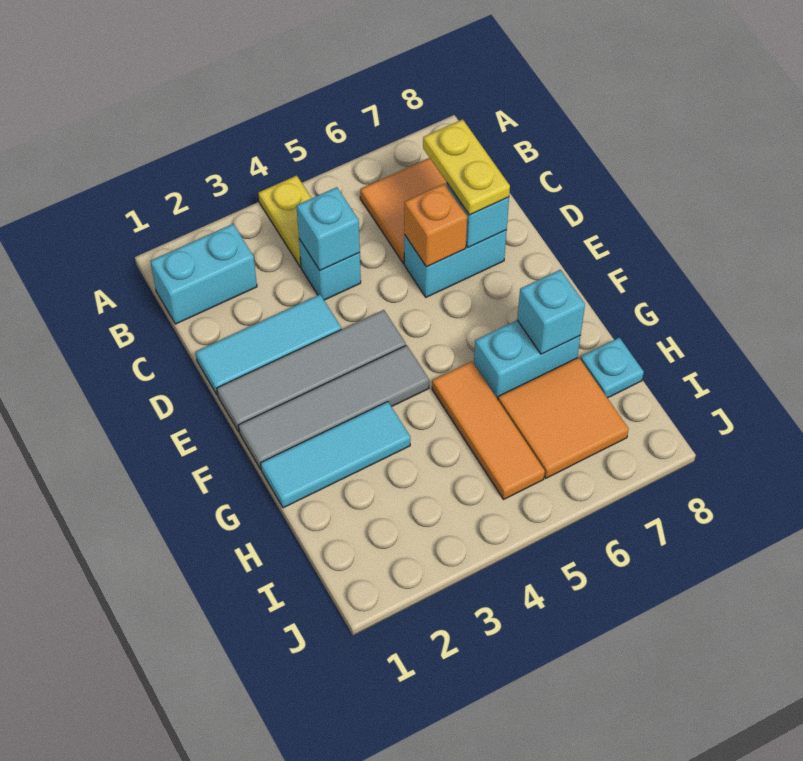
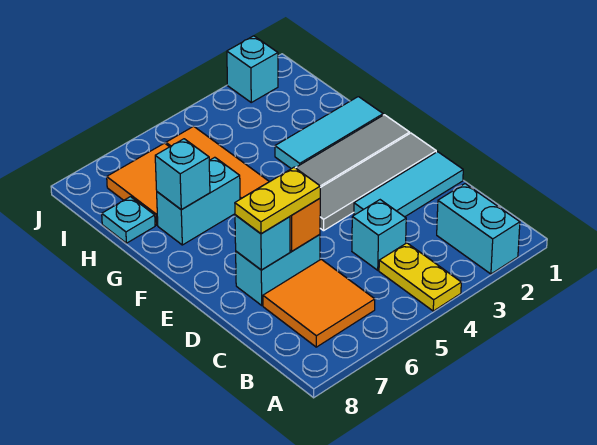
cyan brick B1:B2 level 1 -> cyan brick A2:B2 level 1
cyan brick C4 level 2 -> cyan brick J2 level 1
yellow plate C7:D7 level 3 -> yellow plate D6:D7 level 3

